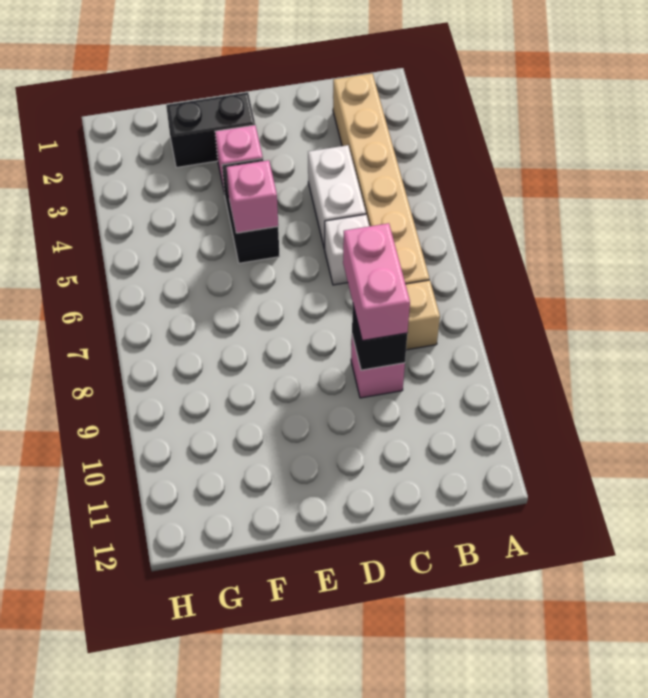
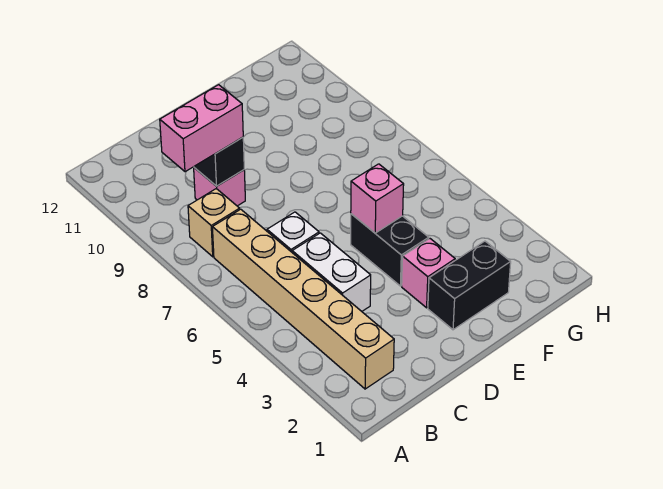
pink brick C8:C9 level 3 -> pink brick B9:C9 level 3

